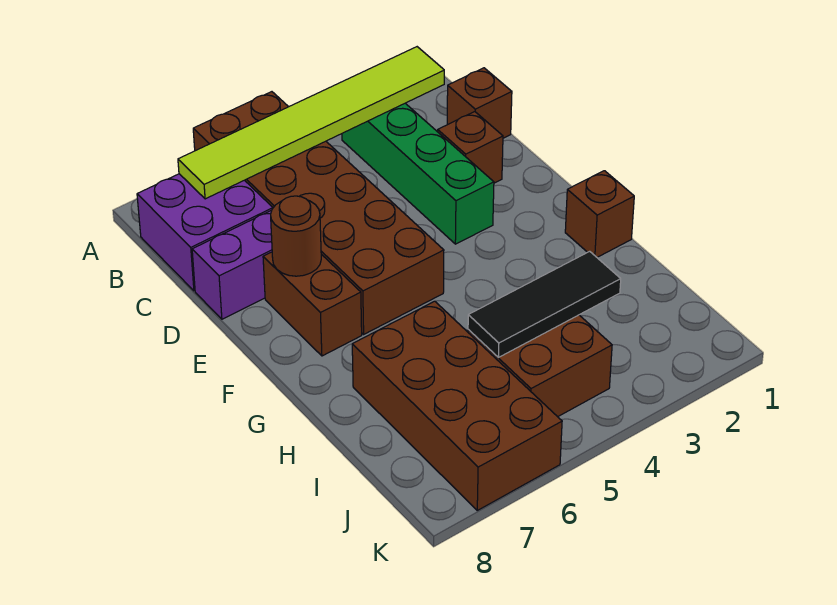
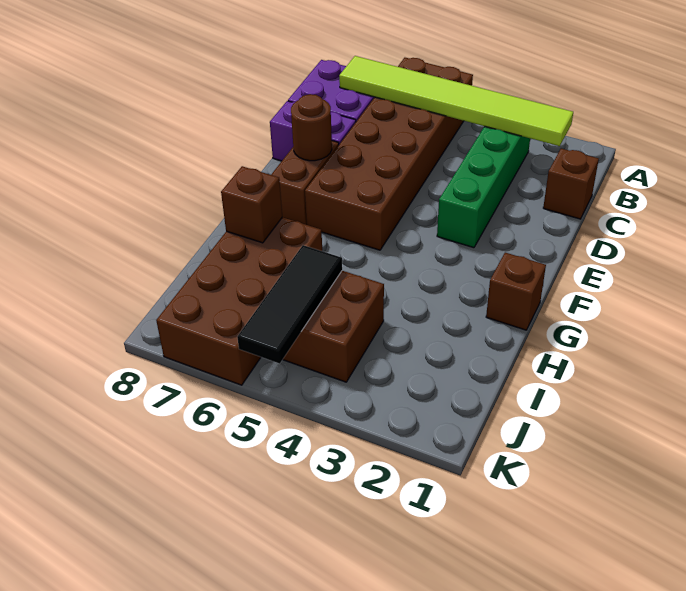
brown brick D2 level 1 -> brown brick H7 level 2
black tile I3:I5 level 2 -> black tile I5:K5 level 2

